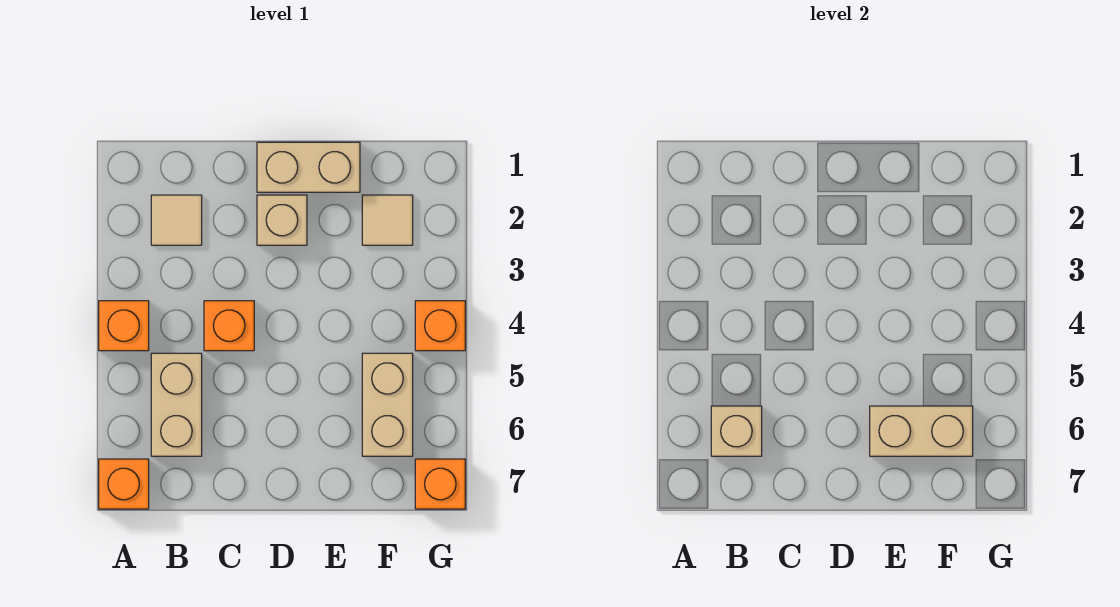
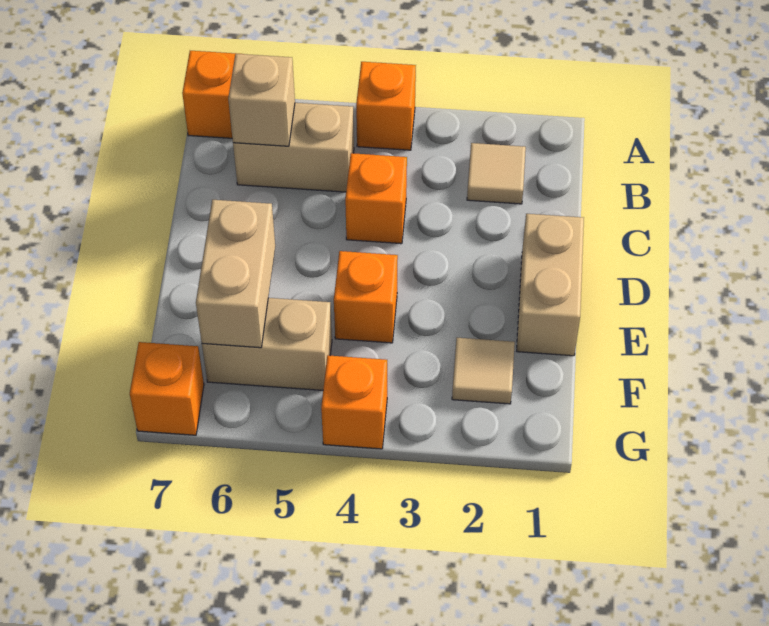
tan brick D2 level 1 -> none
none -> orange brick E4 level 1

